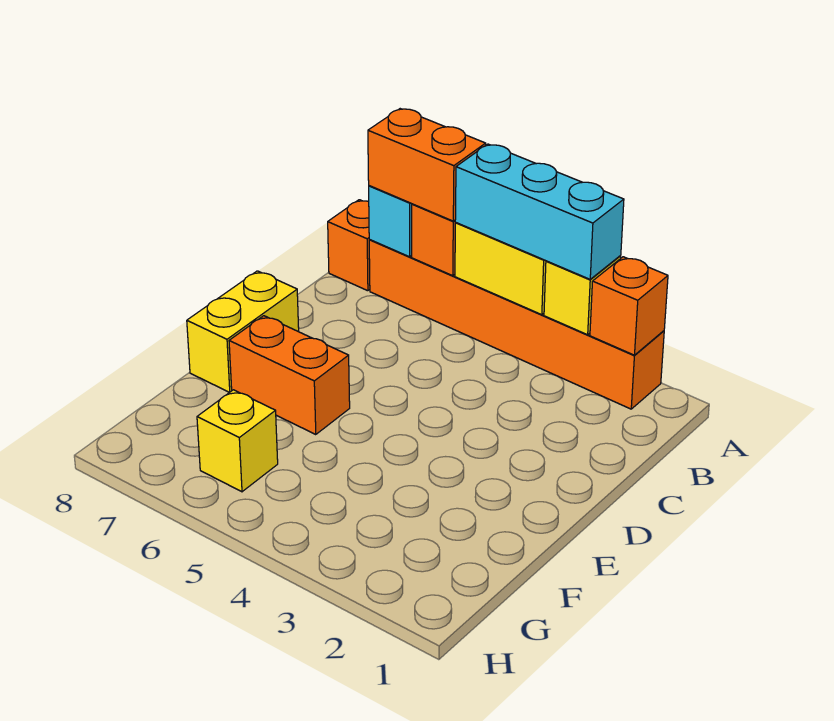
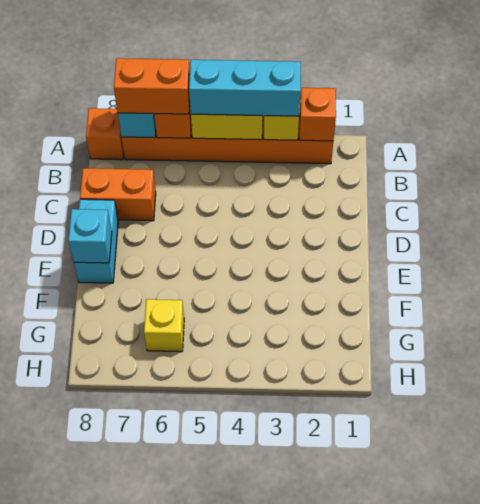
yellow brick D8:E8 level 1 -> cyan brick D8:E8 level 1
orange brick E6:E7 level 1 -> orange brick C7:C8 level 1
none -> cyan brick E8 level 2

